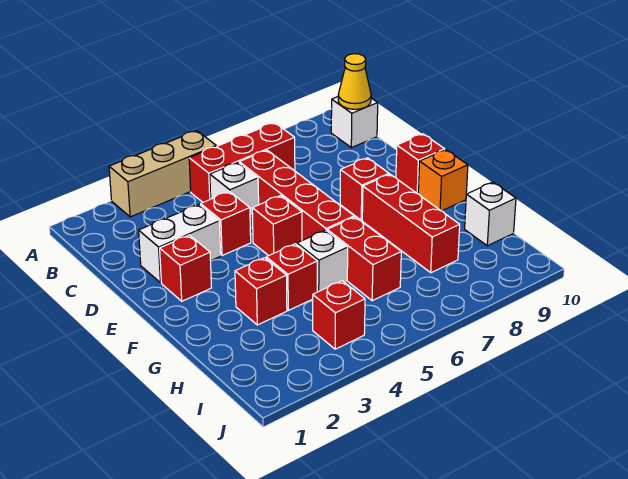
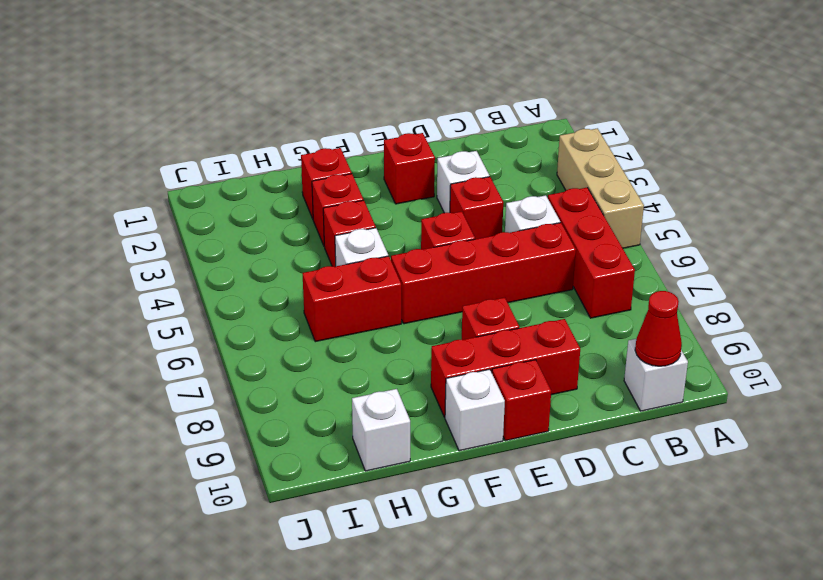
yellow cone B10 level 2 -> red cone B10 level 2
white brick D2:D3 level 1 -> white brick D3 level 1
red brick F8:H8 level 1 -> red brick D9:F9 level 1
orange brick F10 level 1 -> white brick F10 level 1
red brick I4 level 1 -> red brick G2 level 1

